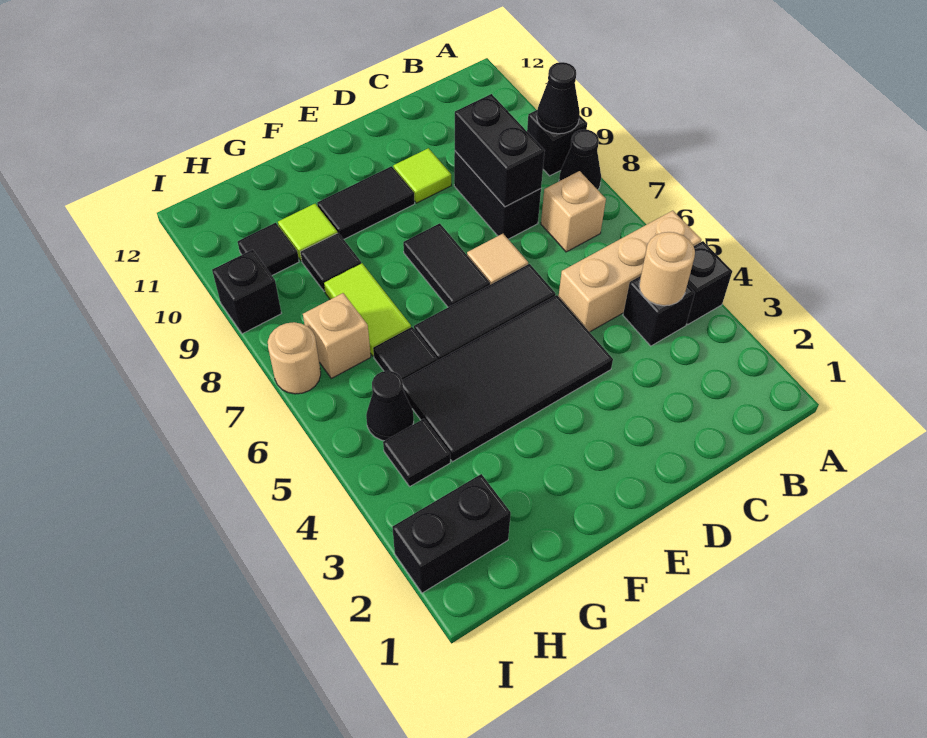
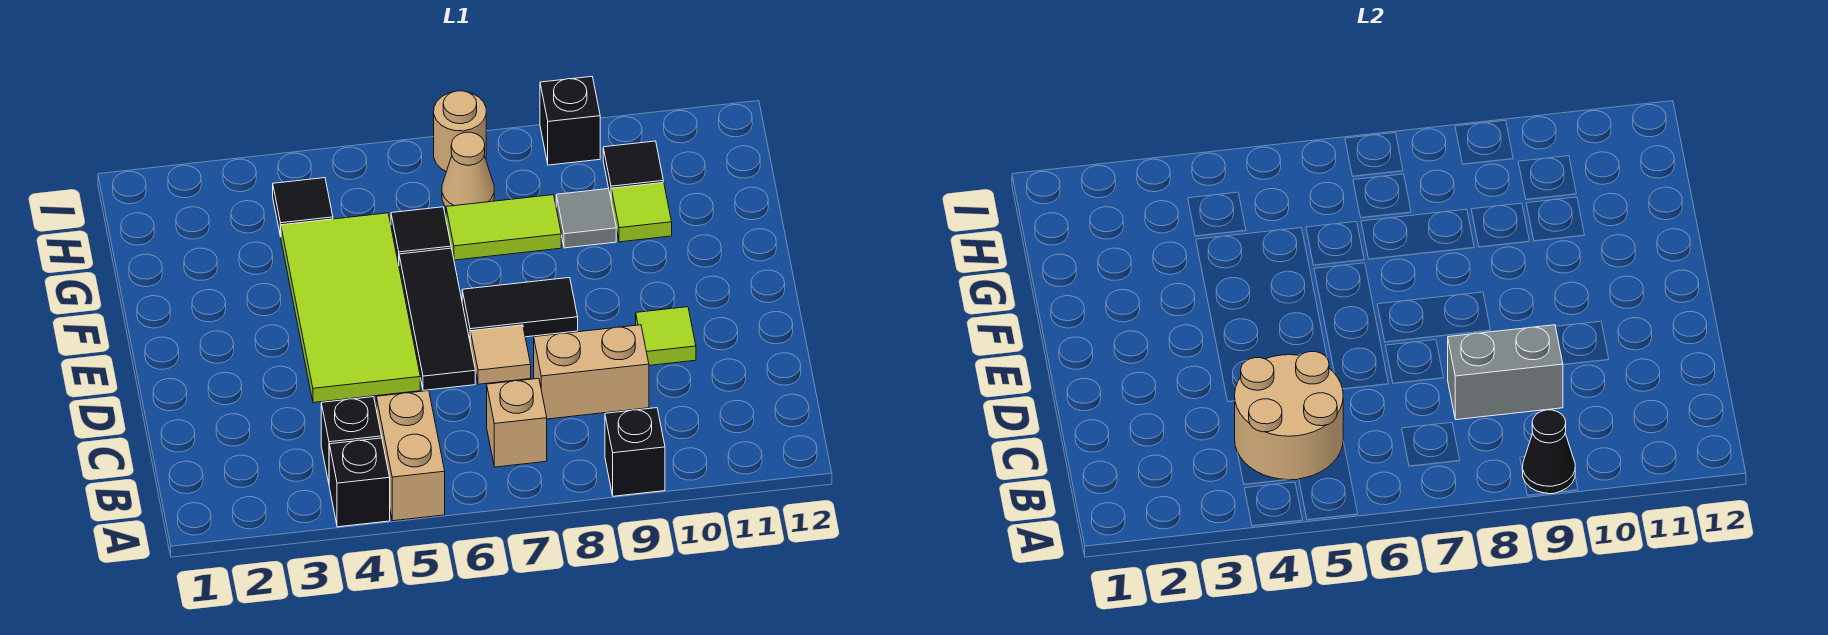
tan brick A5:C5 level 1 -> tan brick A5:B5 level 1
black cone A8 level 1 -> none
tan round brick B4 level 2 -> tan round brick B4:C5 level 2
black brick C8:C9 level 1 -> tan brick C8:C9 level 1
black brick C8:C9 level 2 -> grey brick C8:C9 level 2
black tile D4:G5 level 1 -> lime tile D4:G5 level 1
black tile E10:F10 level 1 -> none
black tile G9 level 1 -> grey tile G9 level 1
black brick H2:I2 level 1 -> none
black cone H5 level 1 -> none
tan brick H7 level 1 -> tan cone H7 level 1

